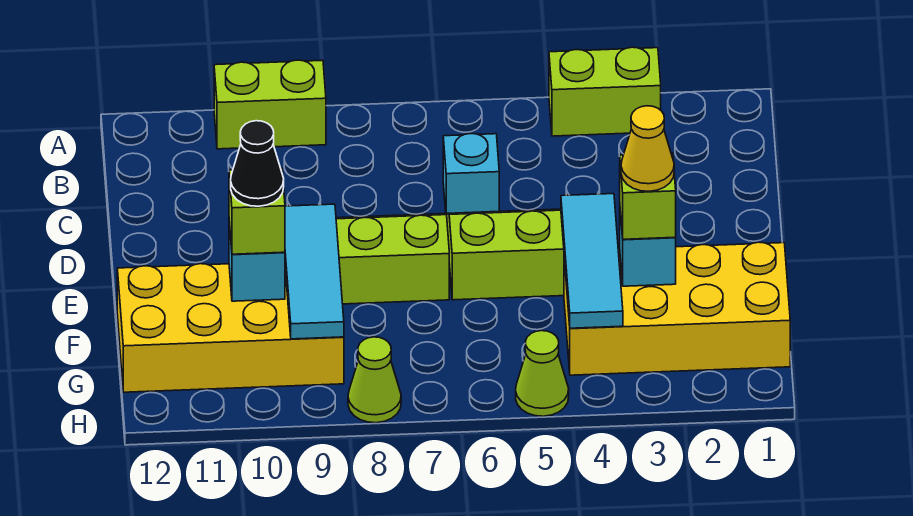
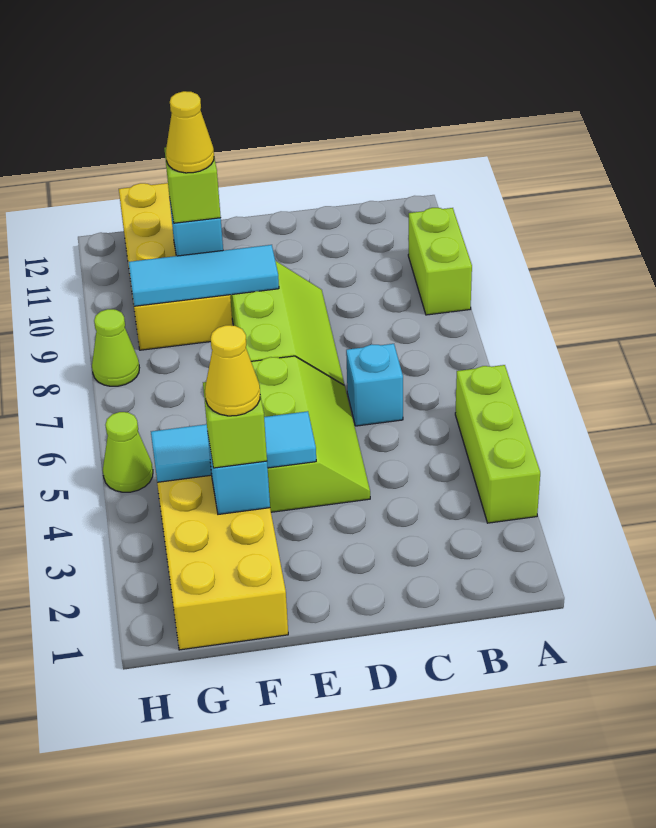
lime brick A3:A4 level 1 -> lime brick A3:A5 level 1
black cone F10 level 4 -> yellow cone F10 level 4

